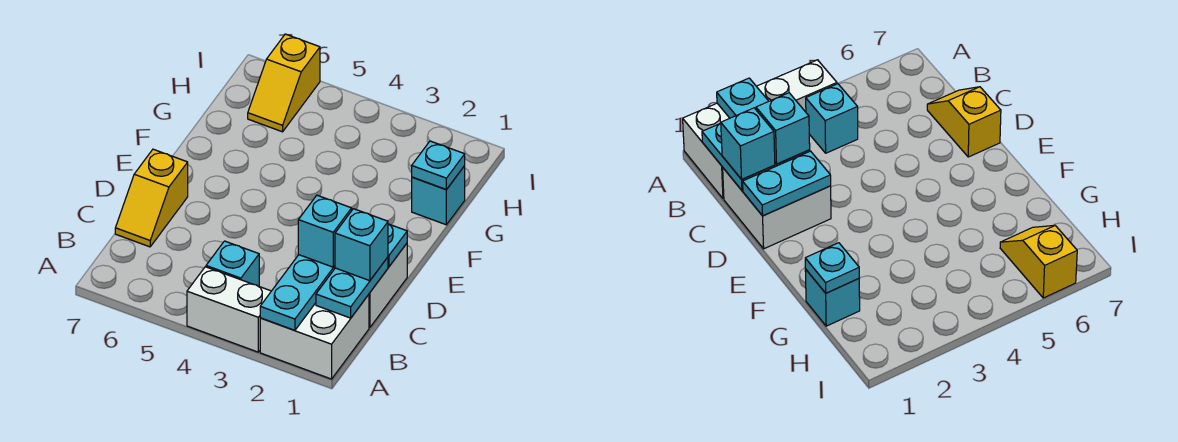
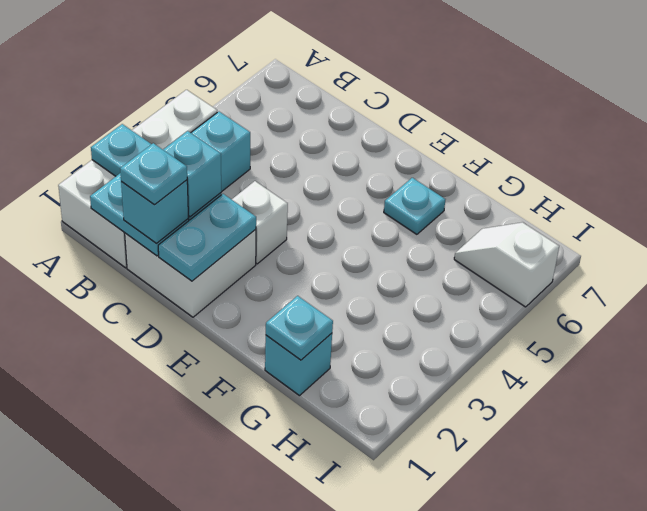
none -> cyan plate C1 level 4
yellow slope C7:D7 level 1 top D -> none
none -> white brick D3 level 1
none -> cyan plate F6 level 1
yellow slope H6:I6 level 1 top I -> white slope H6:I6 level 1 top I

